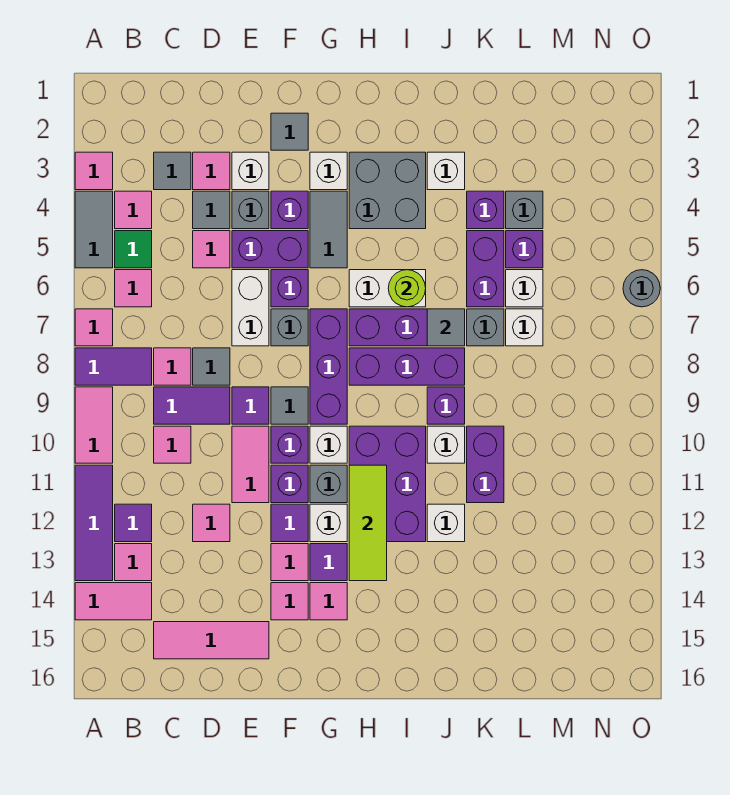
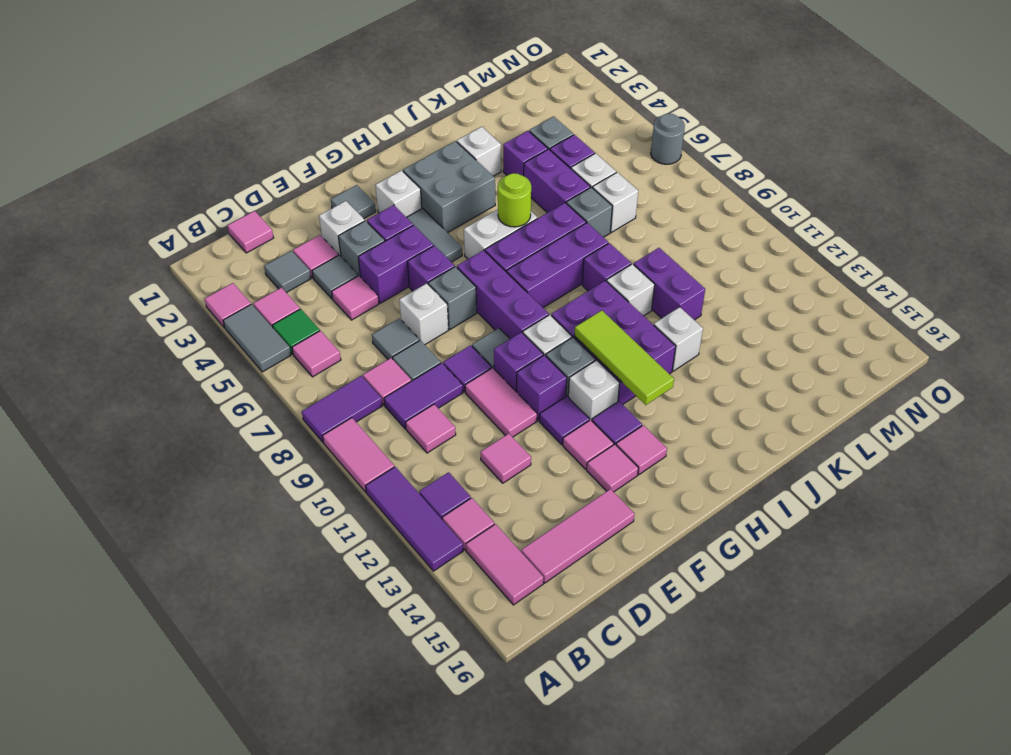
pink tile A7 level 1 -> pink tile C1 level 1
pink tile A14:B14 level 1 -> pink tile B14:B15 level 1
white brick E6:E7 level 1 -> white brick E7 level 1
grey tile J7 level 2 -> grey tile D7 level 1

